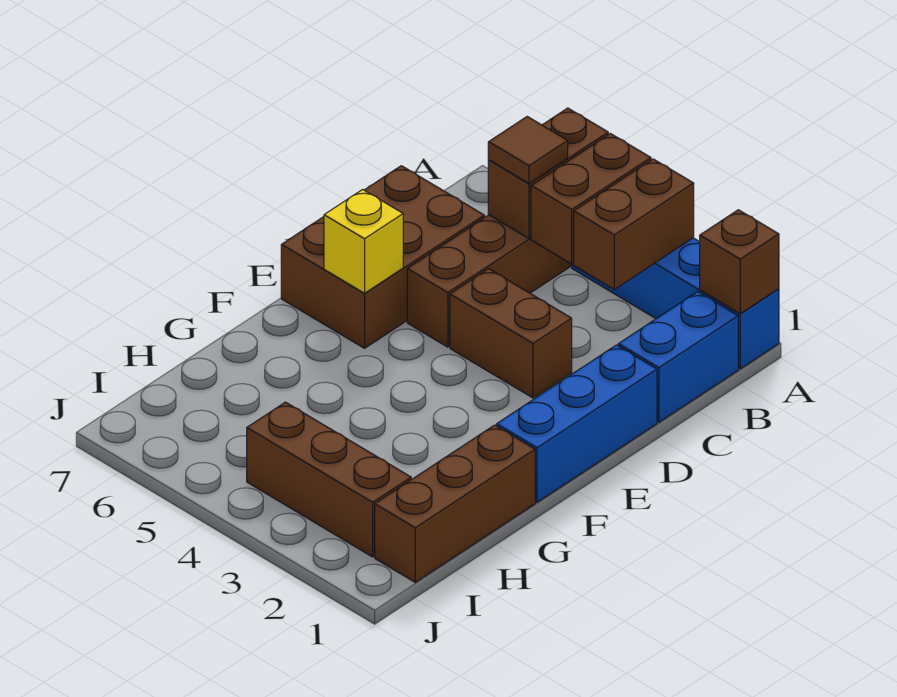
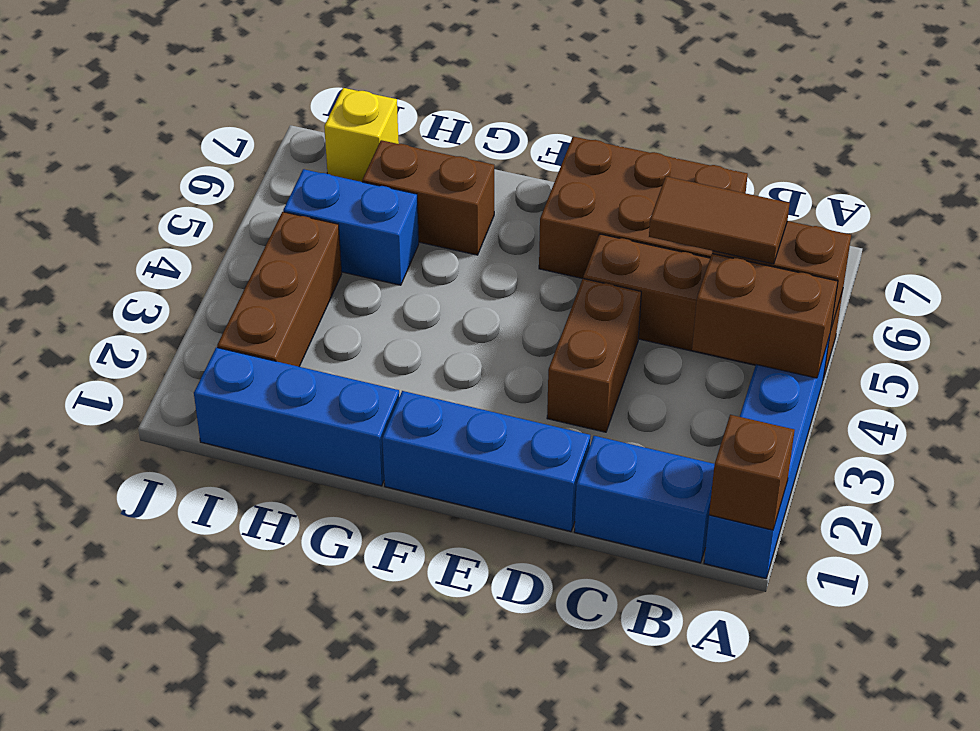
brown brick A3:B3 level 2 -> brown brick G6:H6 level 1
brown tile B5 level 3 -> brown tile B5:C5 level 3
yellow brick E6 level 2 -> yellow brick I7 level 1
brown brick G1:I1 level 1 -> blue brick G1:I1 level 1
none -> blue brick H5:I5 level 1

